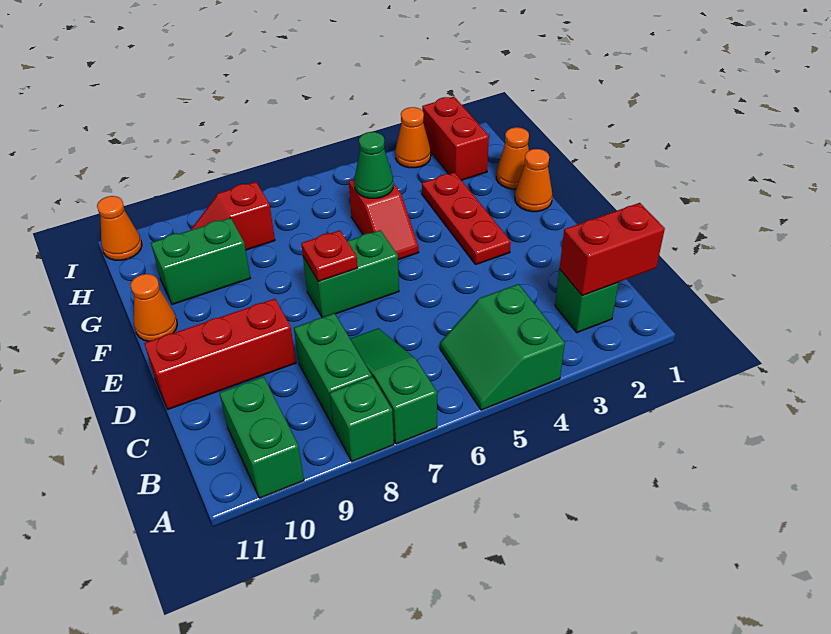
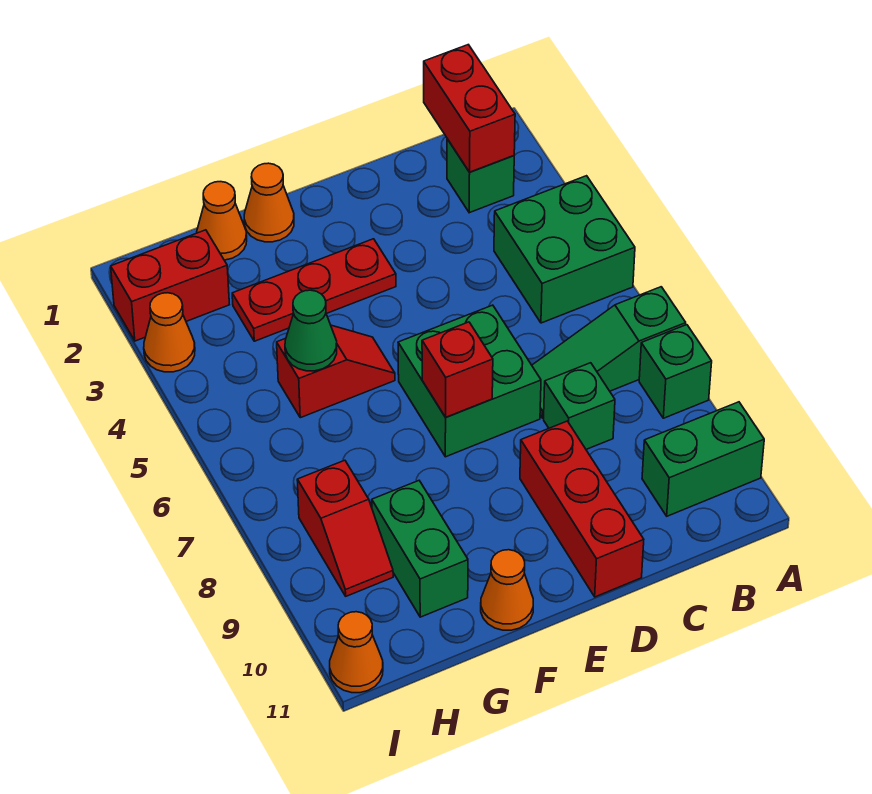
green slope A4:B5 level 1 top 4 -> green brick A4:B5 level 1
green brick B8:C8 level 1 -> green brick C8 level 1
green brick E6:E7 level 1 -> green brick D6:E7 level 1
red plate E7 level 2 -> red brick E7 level 2

